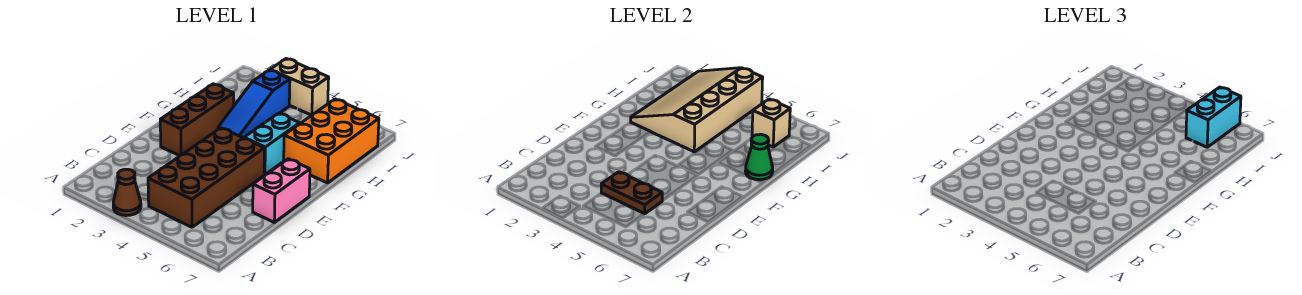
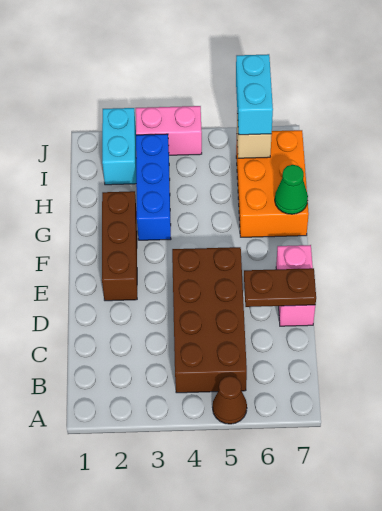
brown cone A3 level 1 -> brown cone A5 level 1
brown plate C4:C5 level 2 -> brown plate D6:D7 level 2
cyan brick F5:G5 level 1 -> cyan brick I2:J2 level 1
tan slope G2:J4 level 2 top 4 -> none
blue slope G3:I3 level 1 top I -> blue brick G3:I3 level 1
tan brick J3:J4 level 1 -> pink brick J3:J4 level 1

